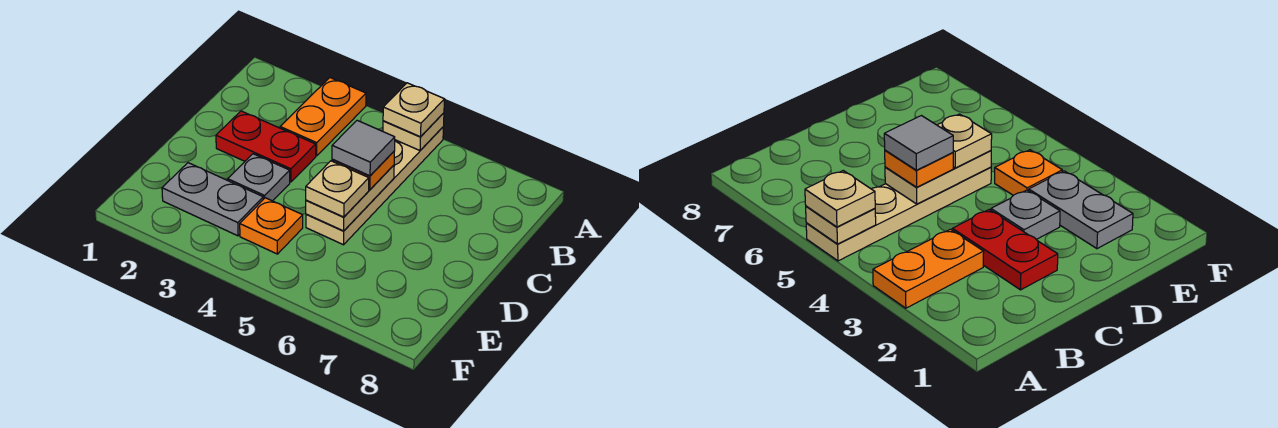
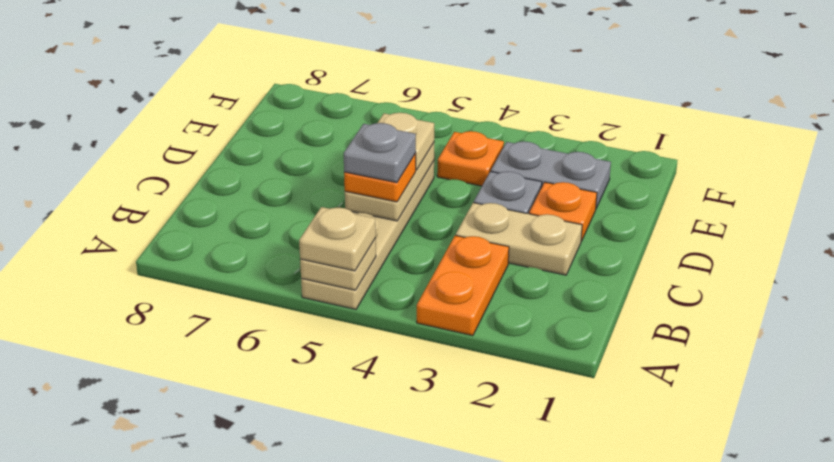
red plate C2:C3 level 1 -> tan plate C2:C3 level 1
grey tile C5 level 4 -> grey plate C5 level 4
none -> orange plate D2 level 1

